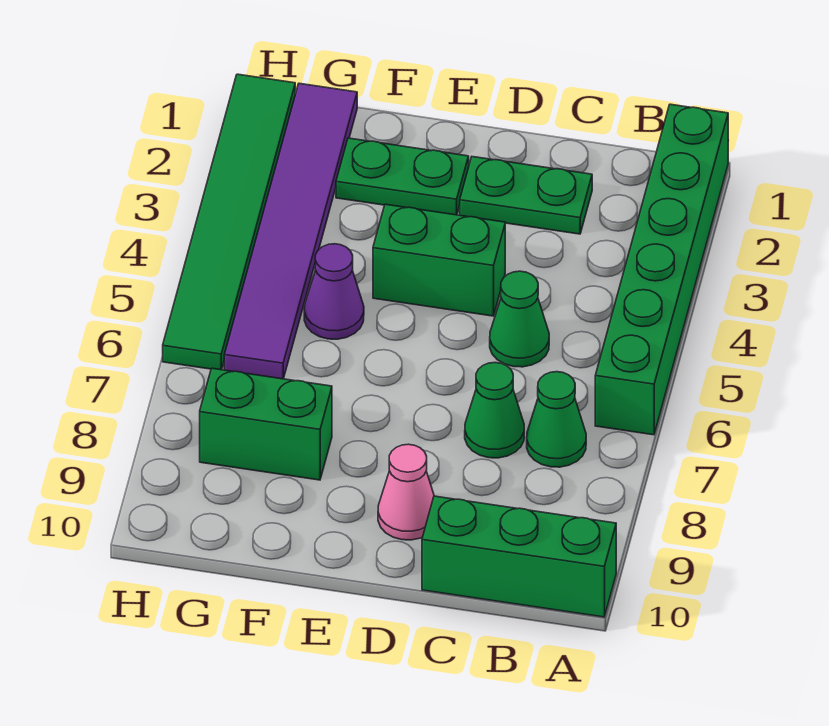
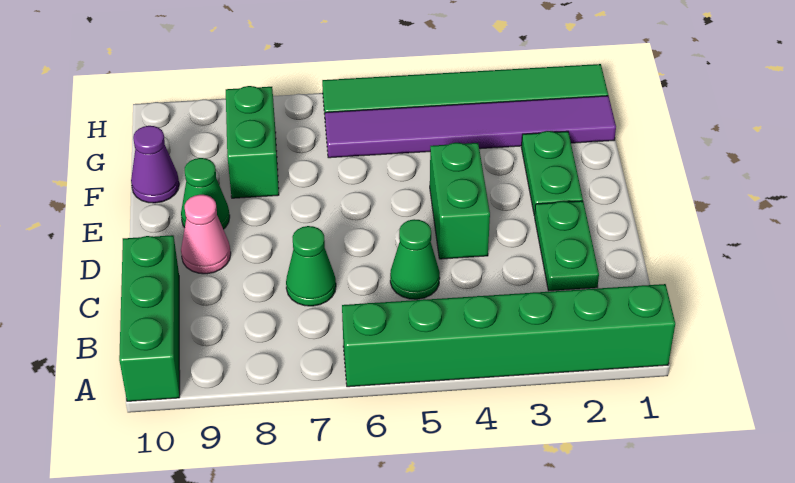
green cone B7 level 1 -> green cone E9 level 1
purple cone F5 level 1 -> purple cone F10 level 1

